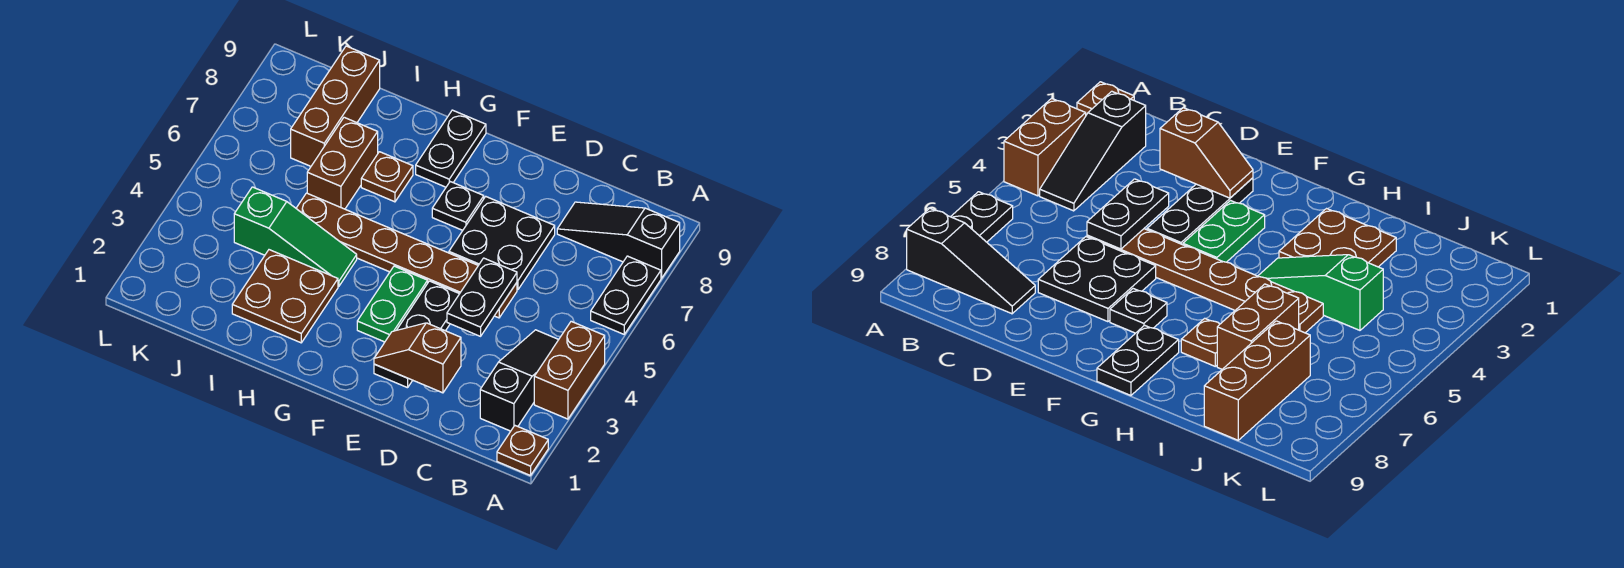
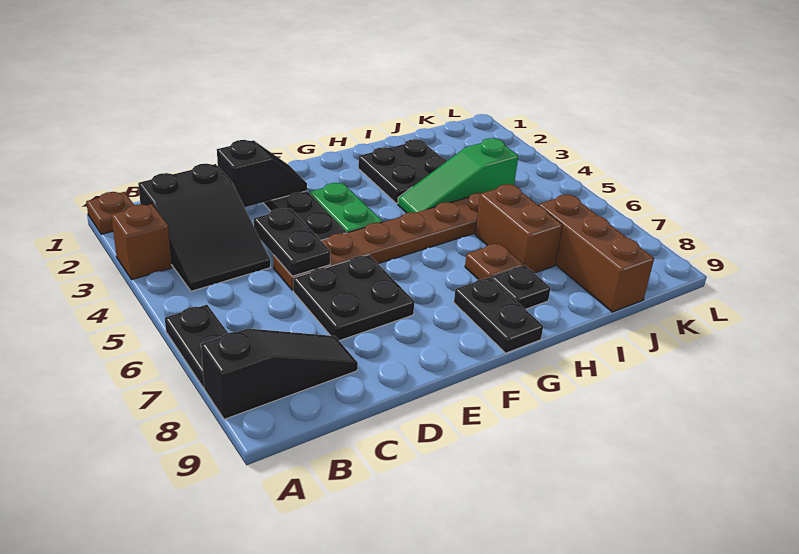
brown brick A3:A4 level 1 -> brown brick A3 level 1
black slope B2:B4 level 1 top 2 -> black slope B2:C4 level 1 top 2
brown slope D2:E2 level 2 top D -> black slope D2:E2 level 2 top D
black plate F7 level 1 -> black plate H8 level 1
brown plate H2:I3 level 1 -> black plate H2:I3 level 1

